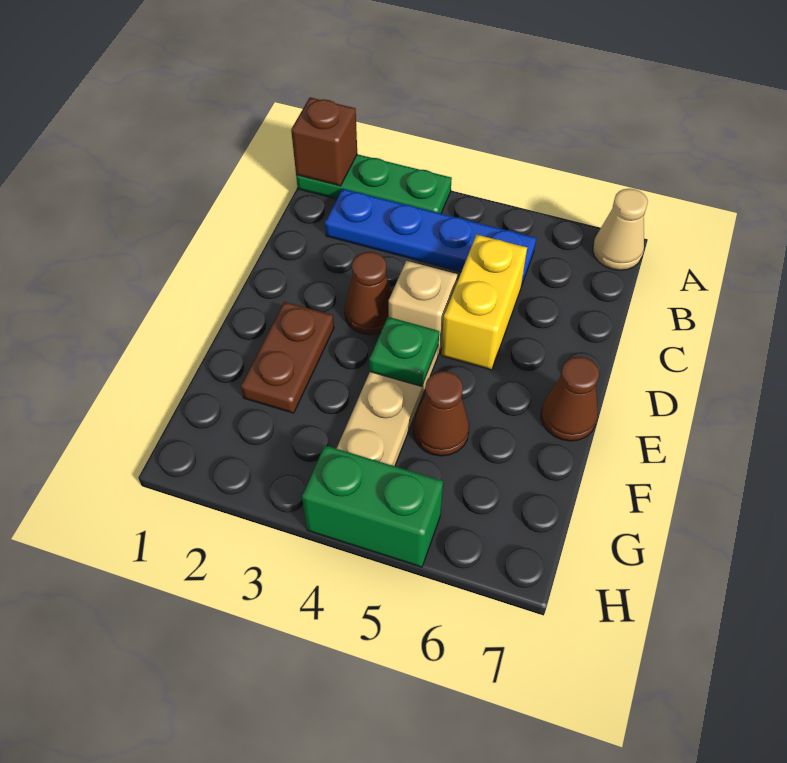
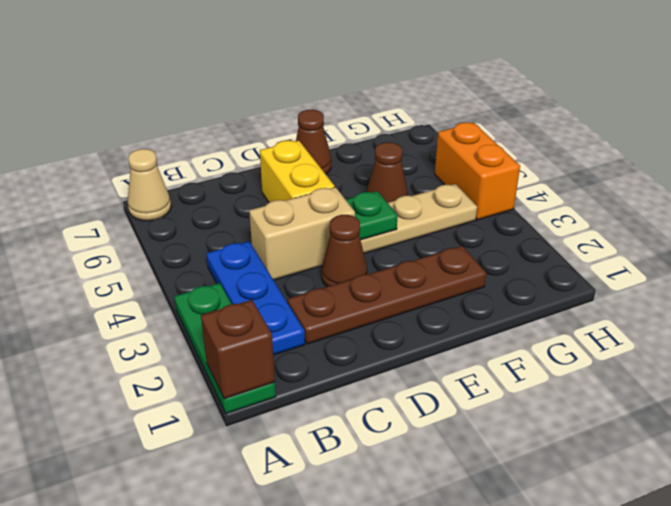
blue plate B2:B5 level 1 -> blue plate B2:B4 level 1
yellow brick C5:D5 level 1 -> yellow brick D5:D6 level 1
tan brick D4 level 1 -> tan brick C4:D4 level 1
brown plate E2:F2 level 1 -> brown plate C2:F2 level 1
green brick H4:H5 level 1 -> orange brick H4:H5 level 1

